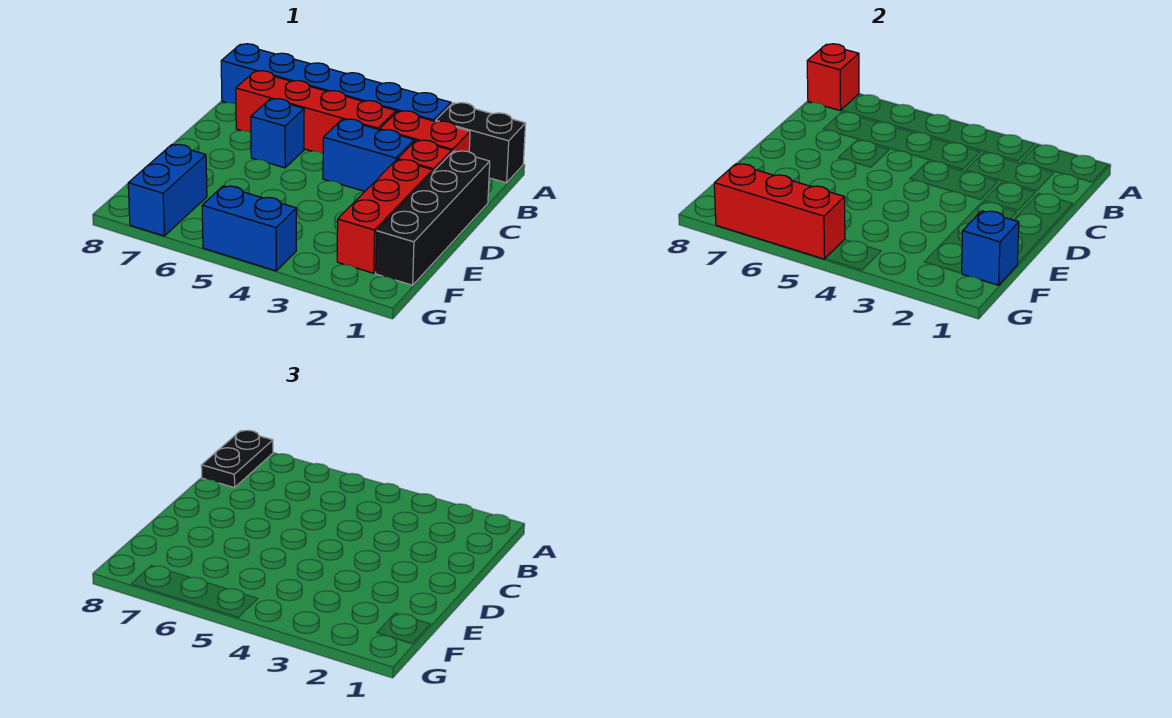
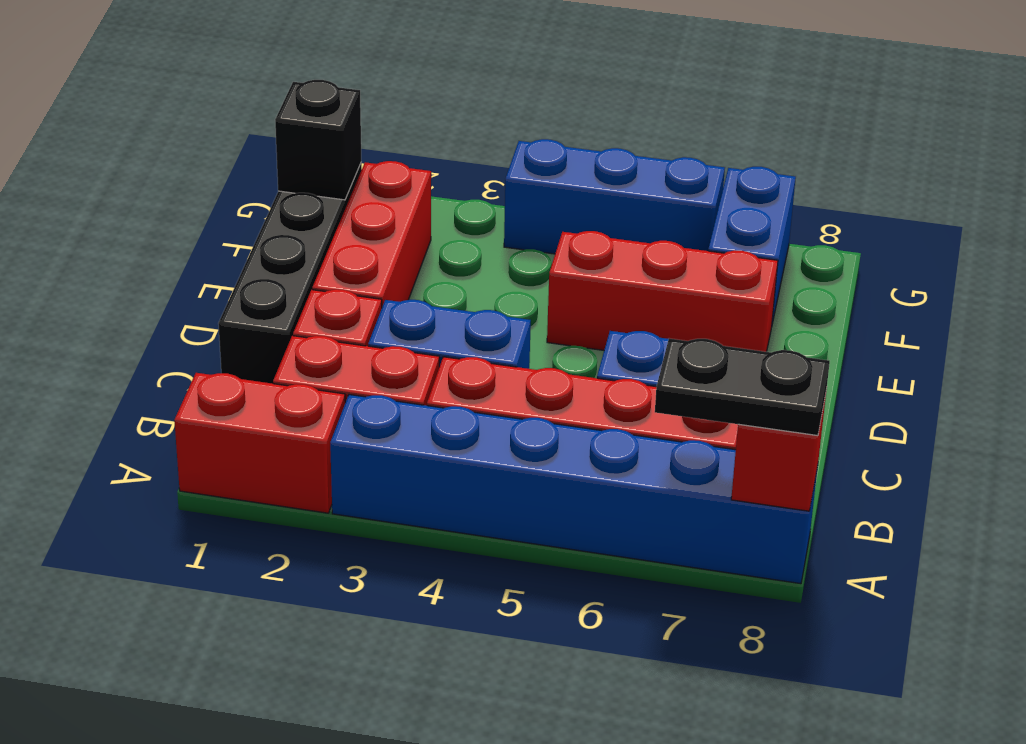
black brick A1:A2 level 1 -> red brick A1:A2 level 1
black plate A8:B8 level 3 -> black plate A7:A8 level 3
blue brick F1 level 2 -> black brick F1 level 2
blue brick G4:G5 level 1 -> blue brick G4:G6 level 1
red brick G5:G7 level 2 -> red brick E5:E7 level 1

